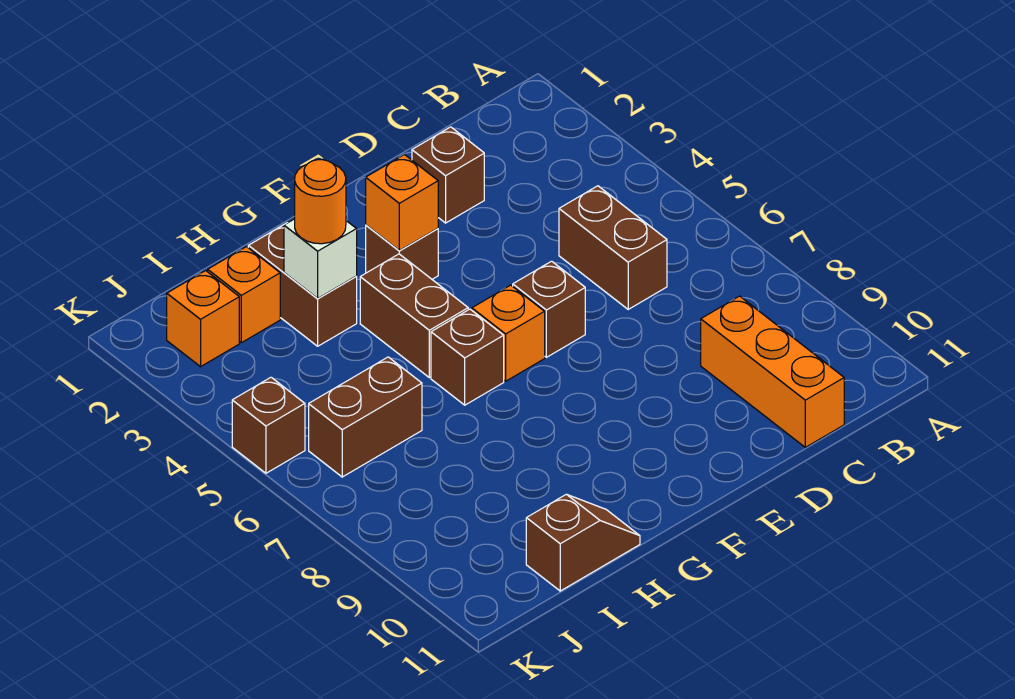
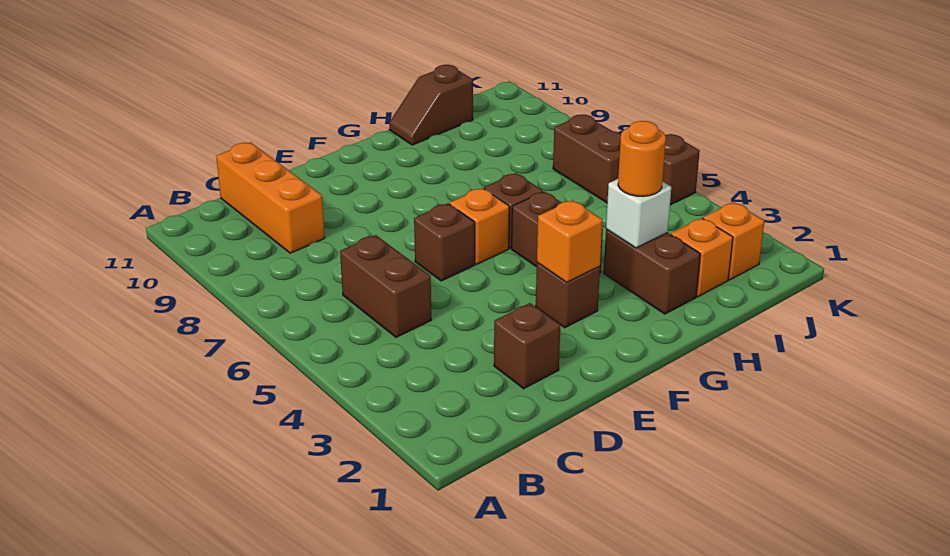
brown brick I6:J6 level 1 -> brown brick J6:J7 level 1

